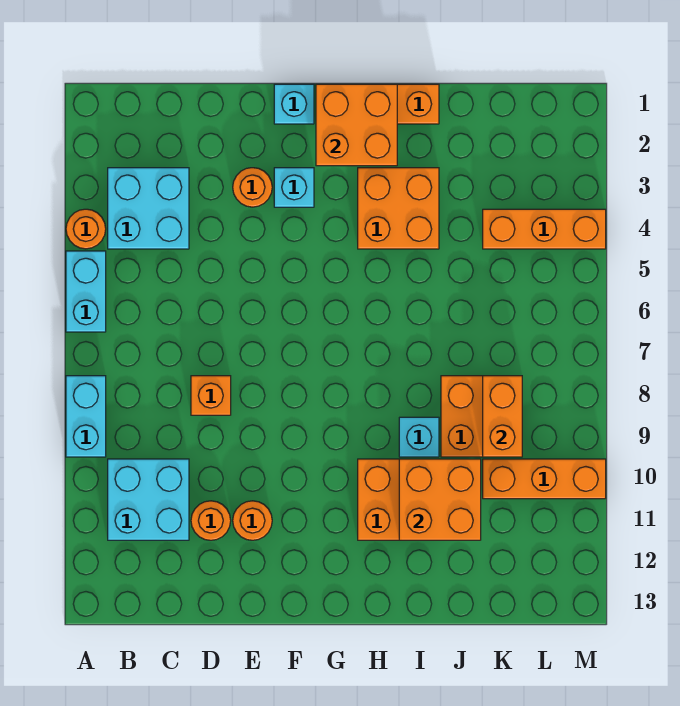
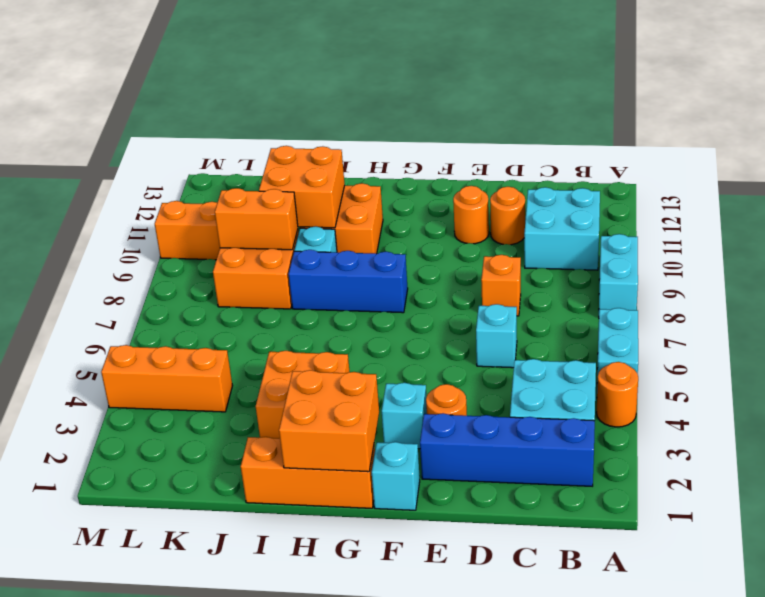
none -> blue brick B2:E2 level 1
none -> cyan brick D6 level 1
none -> blue brick G8:I8 level 1
orange brick K8:K9 level 2 -> orange brick J9:K9 level 2

